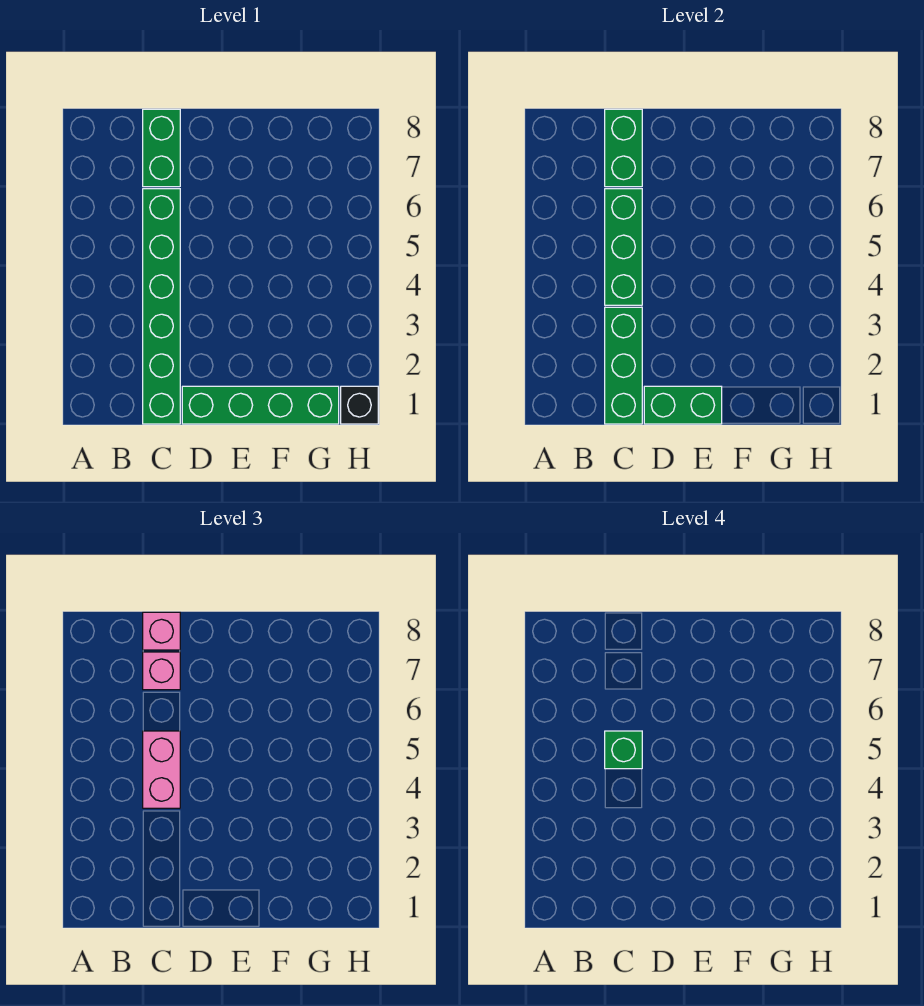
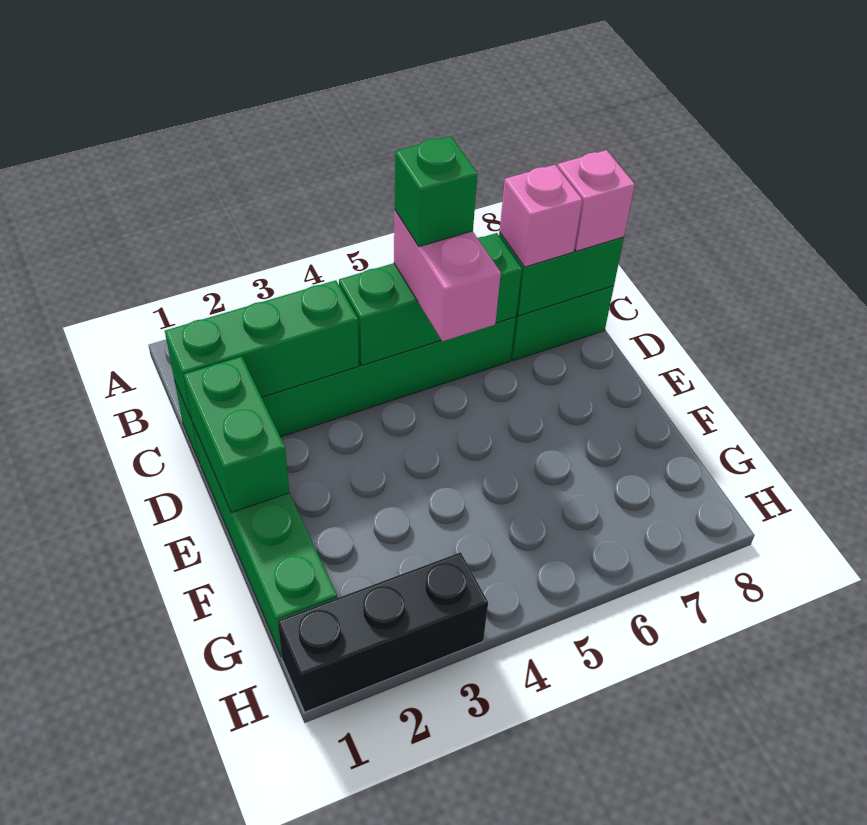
pink brick C4:C5 level 3 -> pink brick C5:D5 level 3
black brick H1 level 1 -> black brick H1:H3 level 1

